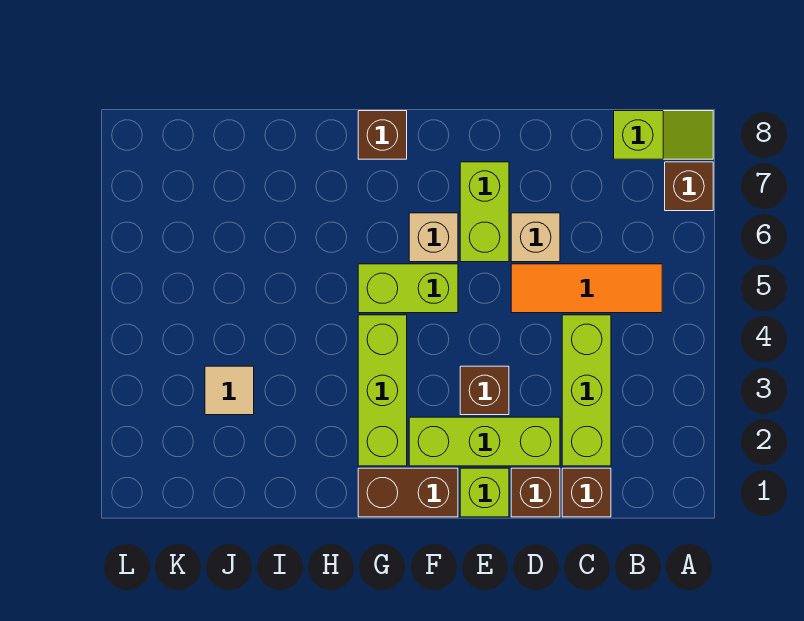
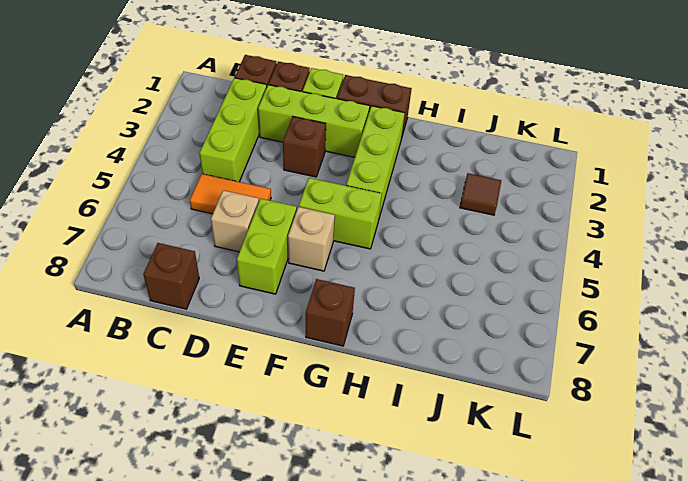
brown brick A7 level 1 -> brown brick C8 level 1
lime slope A8:B8 level 1 top B -> none
orange tile B5:D5 level 1 -> orange tile C5:D5 level 1
tan tile J3 level 1 -> brown tile J3 level 1

